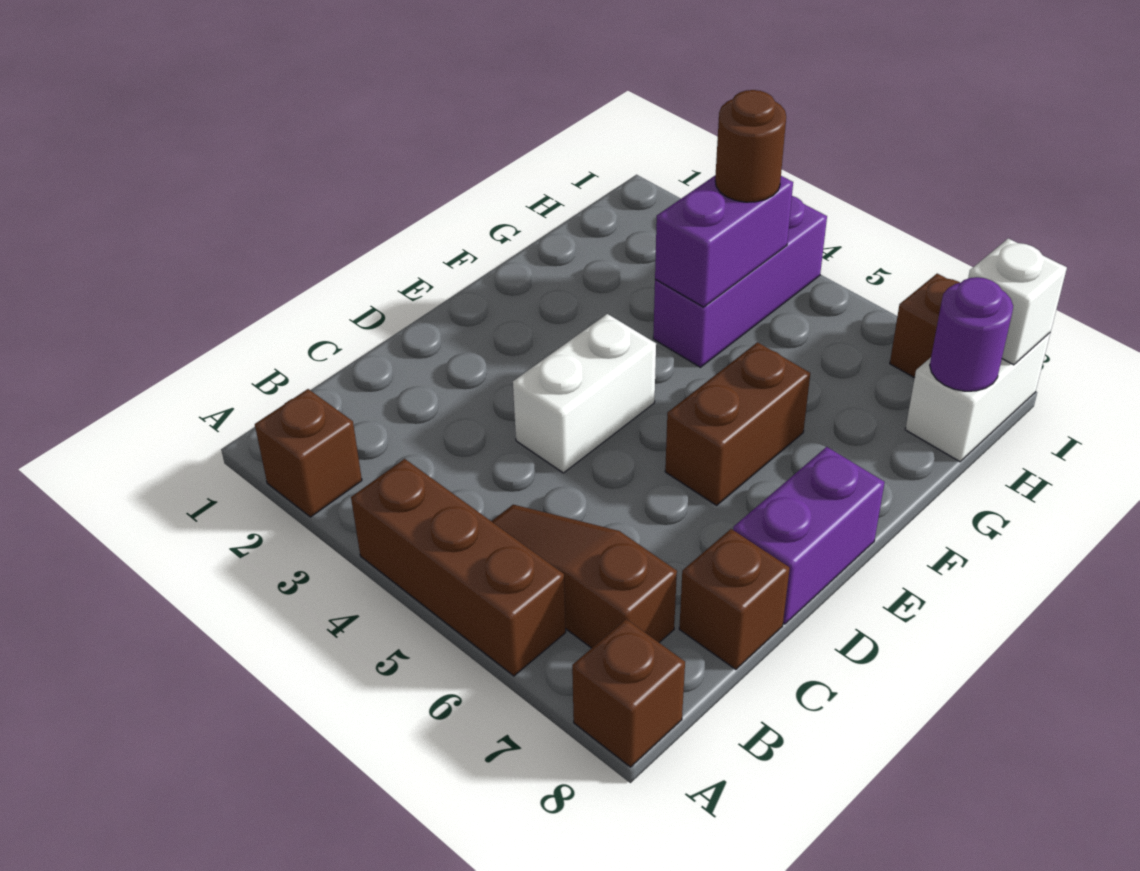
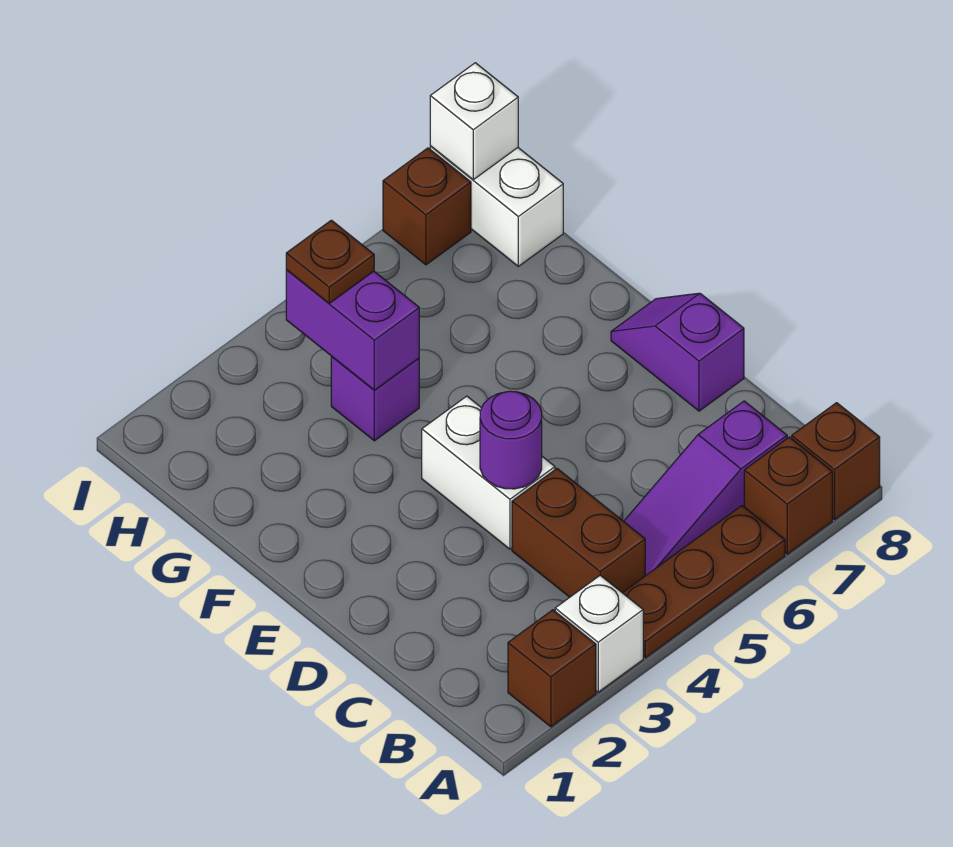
none -> white brick A3 level 1
brown brick A4:A6 level 1 -> brown plate A4:A6 level 1
brown slope B5:B7 level 1 top 7 -> purple slope B5:B7 level 1 top 7
brown brick C8 level 1 -> brown brick A7 level 1
purple brick D8:E8 level 1 -> purple slope D8:E8 level 1 top D
brown brick E6:F6 level 1 -> brown brick B4:C4 level 1
purple brick G4:I4 level 1 -> purple brick G4 level 1
brown round brick H4 level 3 -> brown plate H4 level 3
purple round brick H8 level 2 -> purple round brick D4 level 2

